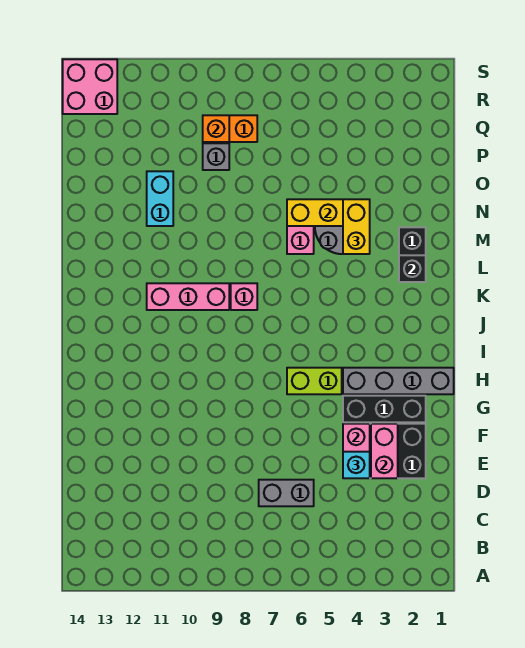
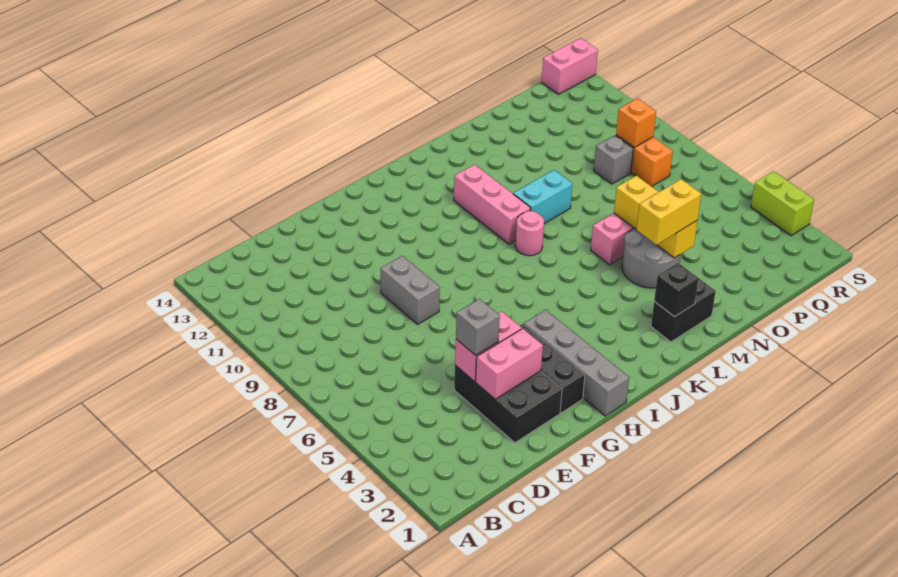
grey brick D6:D7 level 1 -> grey brick F8:F9 level 1
cyan brick E4 level 3 -> grey brick E4 level 3
lime brick H5:H6 level 1 -> lime brick S3:S4 level 1
pink brick K8 level 1 -> pink round brick K8 level 1
cyan brick N11:O11 level 1 -> cyan brick L9:M9 level 1
pink brick R13:S14 level 1 -> pink brick R14:S14 level 1

